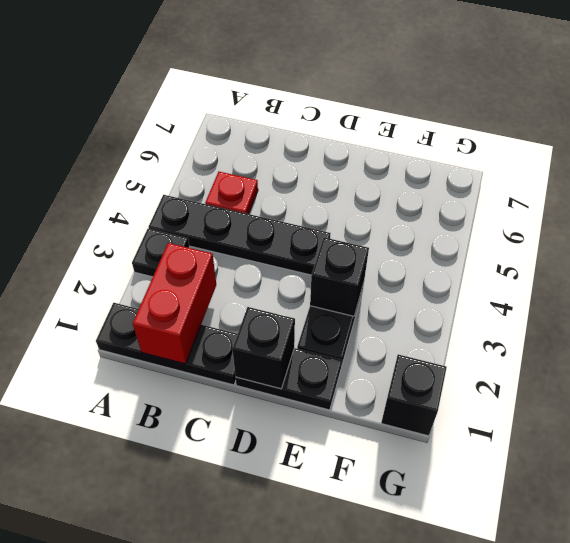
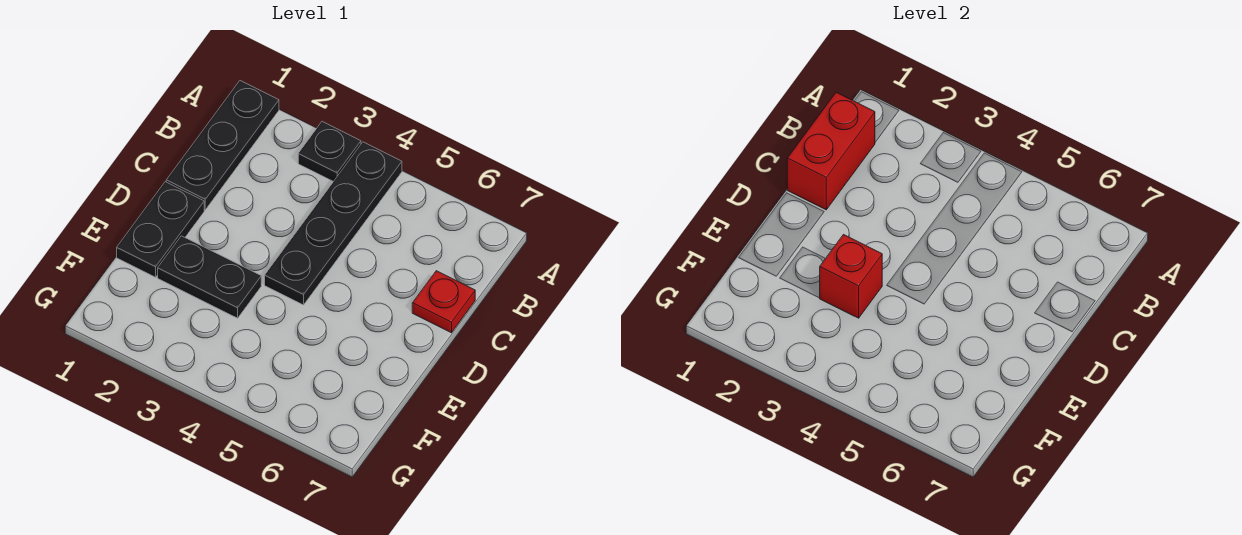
red brick B1:B2 level 2 -> red brick B1:C1 level 2
red plate B5 level 1 -> red plate C7 level 1
black brick D1 level 2 -> none
black brick E3 level 2 -> red brick E3 level 2
black brick G1 level 1 -> none

